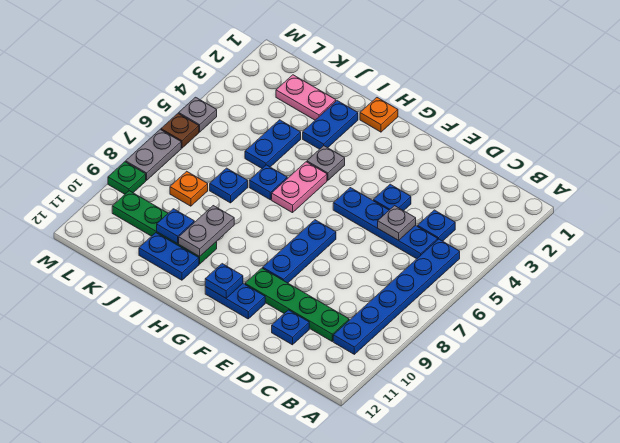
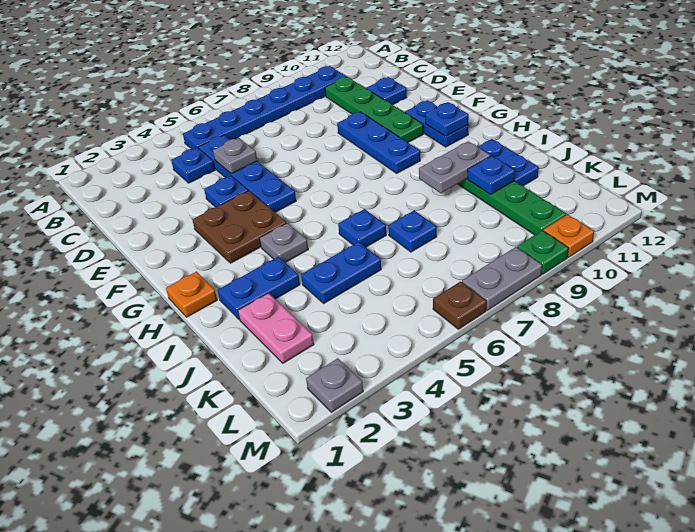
none -> brown plate F3:G4 level 1
blue plate F7:F9 level 1 -> blue plate E9:G9 level 1
pink plate H5:H6 level 1 -> none
orange plate K8 level 1 -> orange plate M10 level 1
grey plate M5 level 1 -> grey plate M2 level 1

